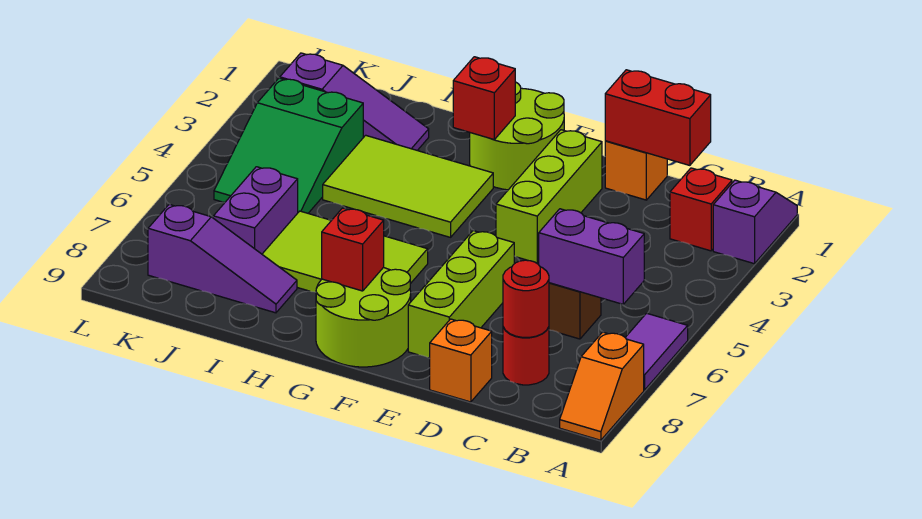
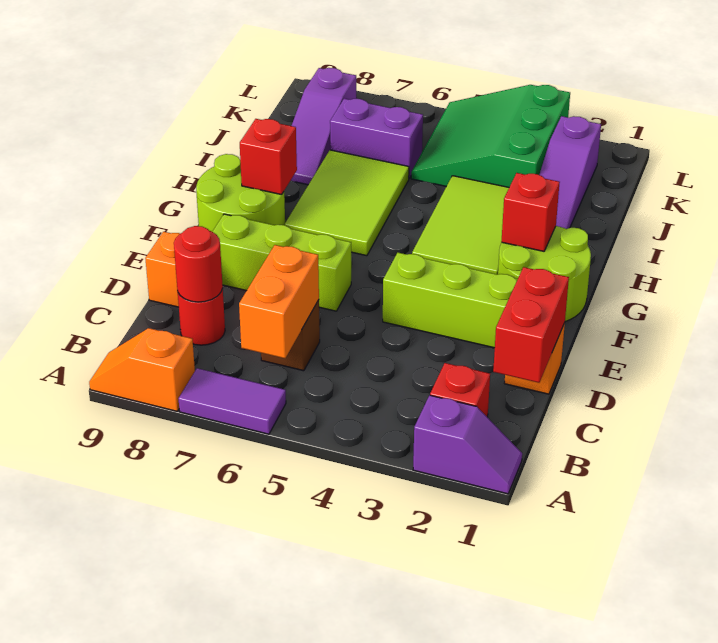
purple brick B6:C6 level 2 -> orange brick B6:C6 level 2
green slope J3:K5 level 1 top 3 -> green slope J3:L5 level 1 top 3

